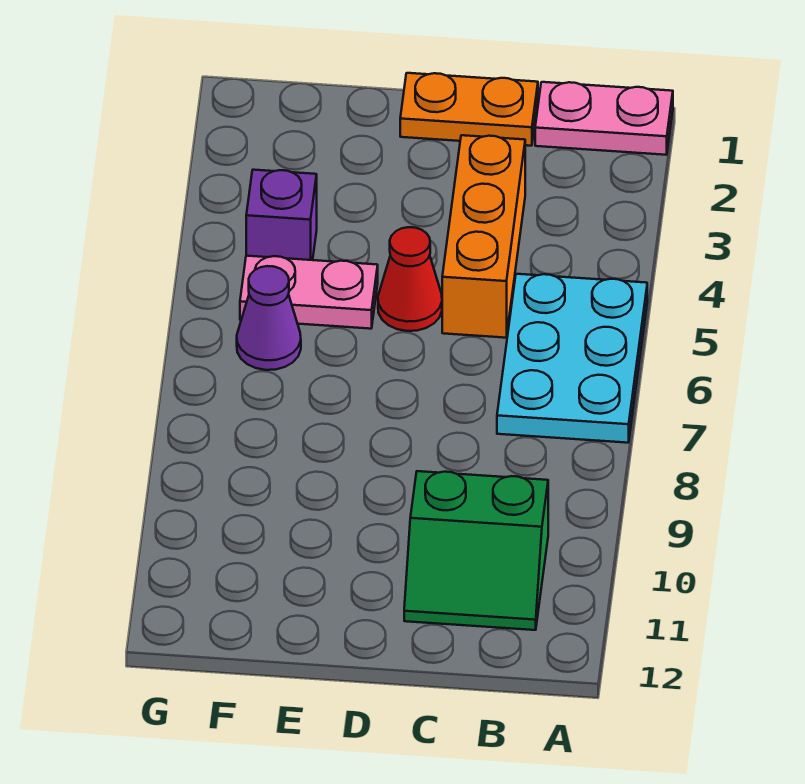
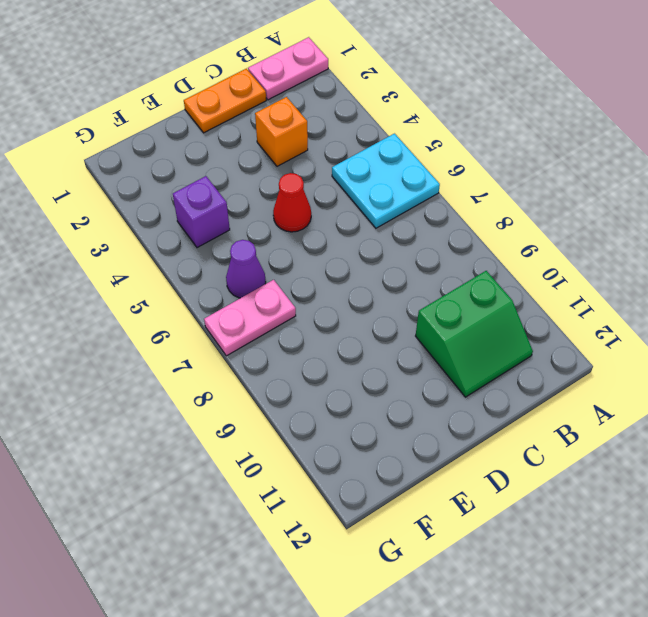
cyan plate A5:B7 level 1 -> cyan plate A5:B6 level 1
orange brick C3:C5 level 1 -> orange brick C3 level 1
pink plate E5:F5 level 1 -> pink plate F7:G7 level 1

